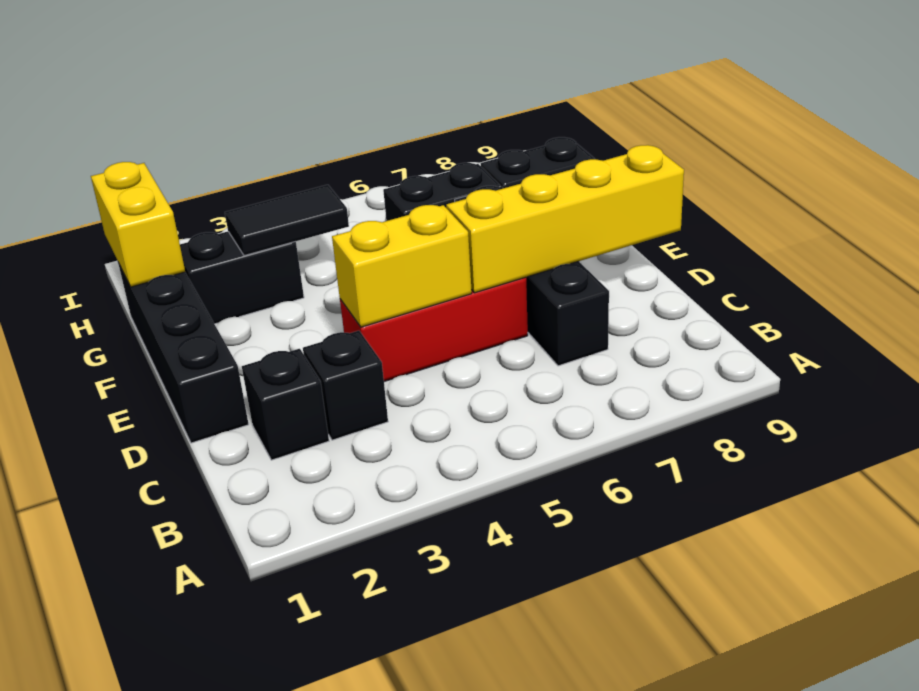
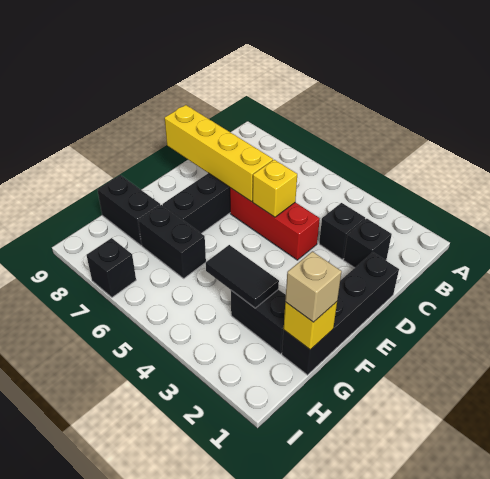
yellow brick D4:D5 level 2 -> yellow brick D5 level 2
yellow brick G1:H1 level 2 -> yellow brick G1 level 2
none -> tan brick G1 level 3
none -> black brick I7 level 1

